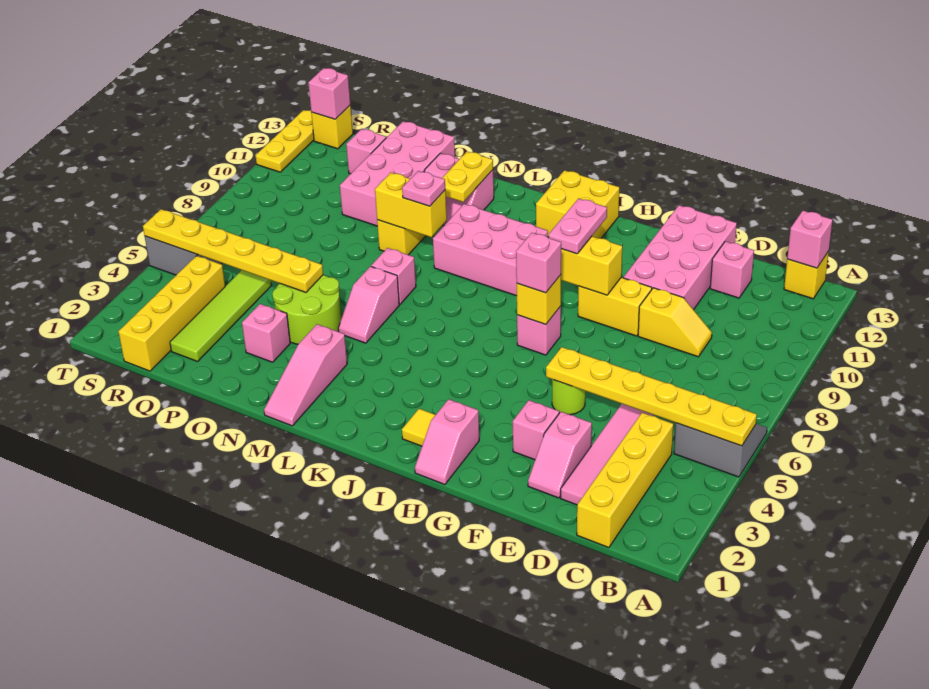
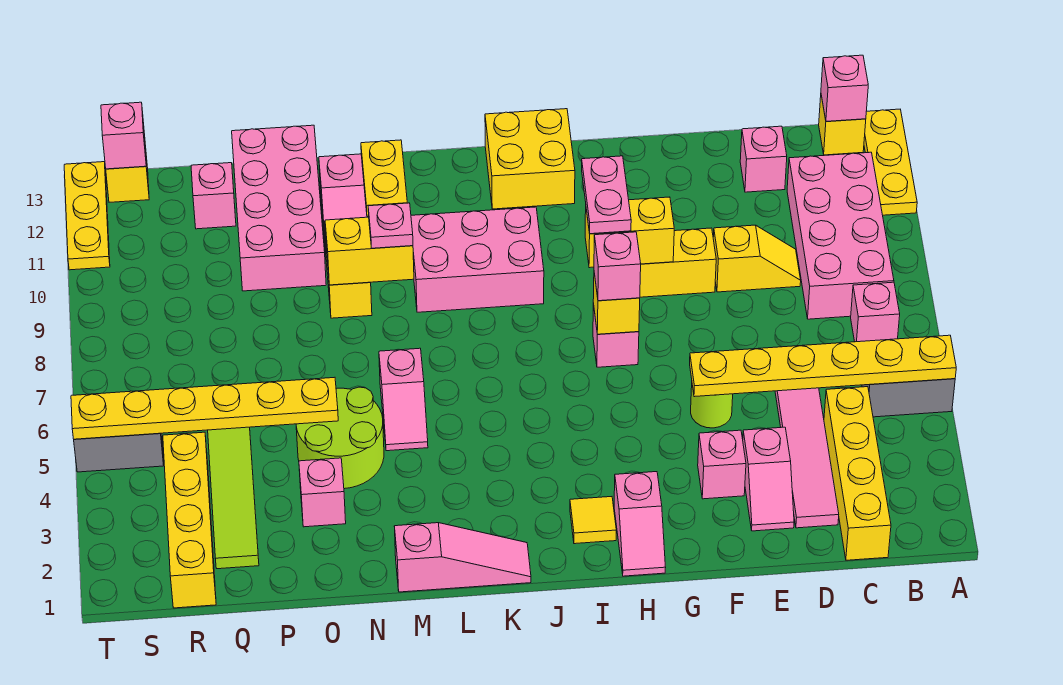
none -> yellow plate A11:A13 level 1
pink brick E10:F13 level 1 -> pink brick B8:C11 level 1
pink slope M1:M3 level 1 top 3 -> pink slope K1:M1 level 1 top M
pink brick M7 level 1 -> pink brick B7 level 1

